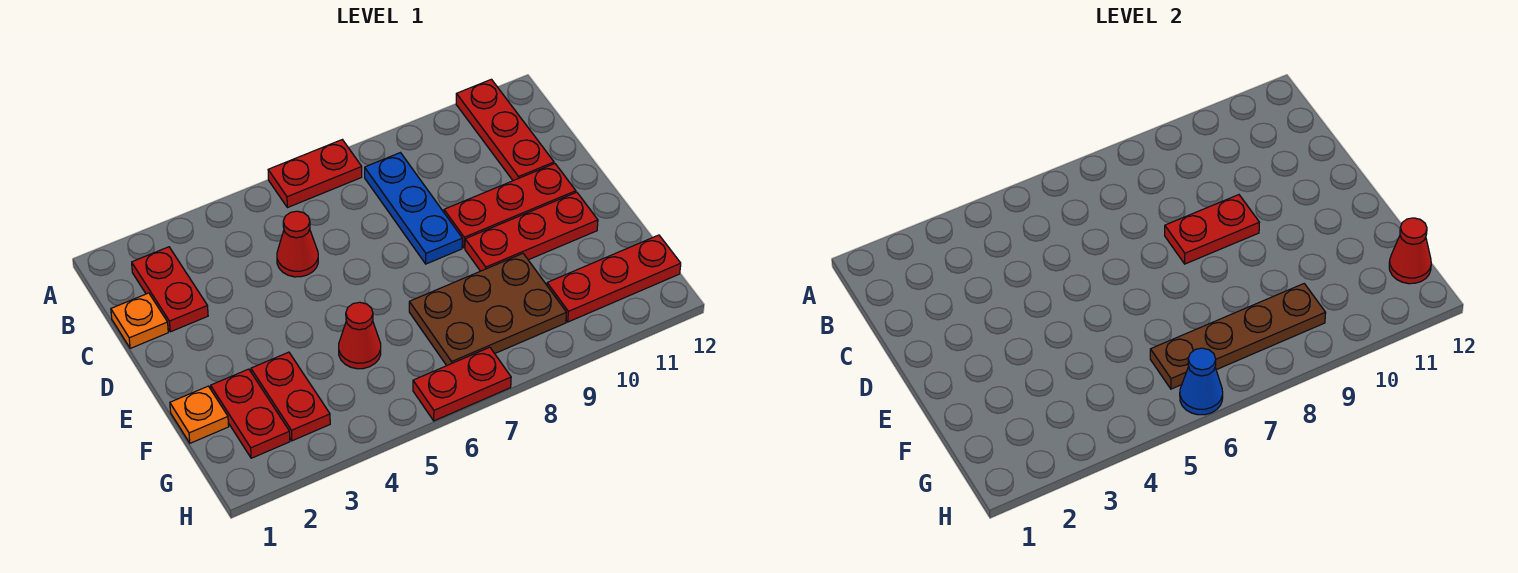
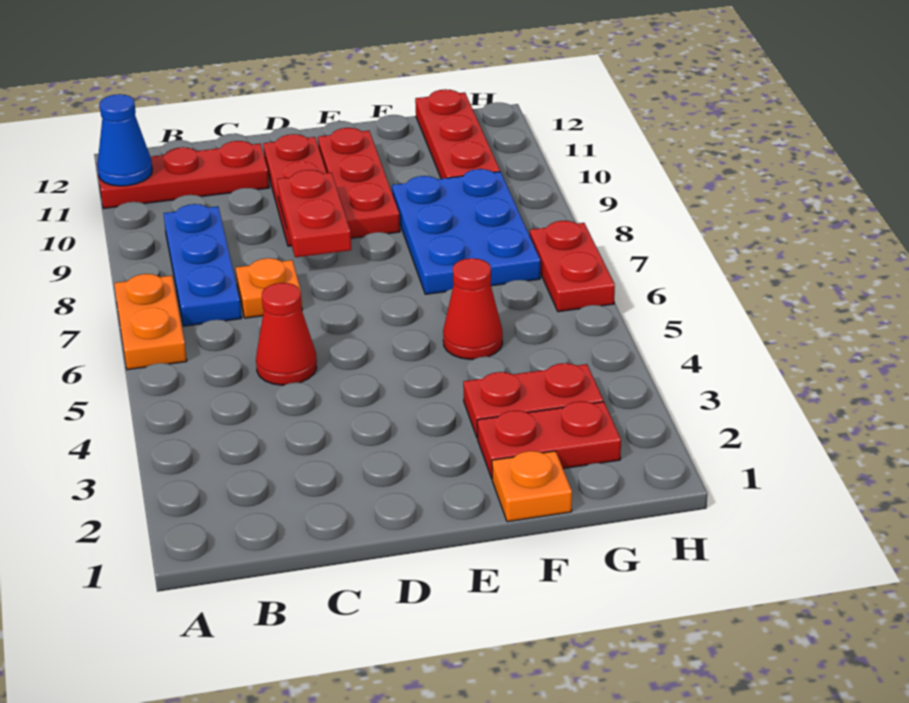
red plate A6:A7 level 1 -> orange plate A6:A7 level 1
red plate B2:C2 level 1 -> none
blue plate B8:D8 level 1 -> blue plate B7:B9 level 1
orange plate C1 level 1 -> orange plate C7 level 1
brown plate F7:G9 level 1 -> blue plate F7:G9 level 1
brown plate G6:G9 level 2 -> none
red cone G12 level 2 -> none
blue cone H6 level 2 -> blue cone A11 level 2

